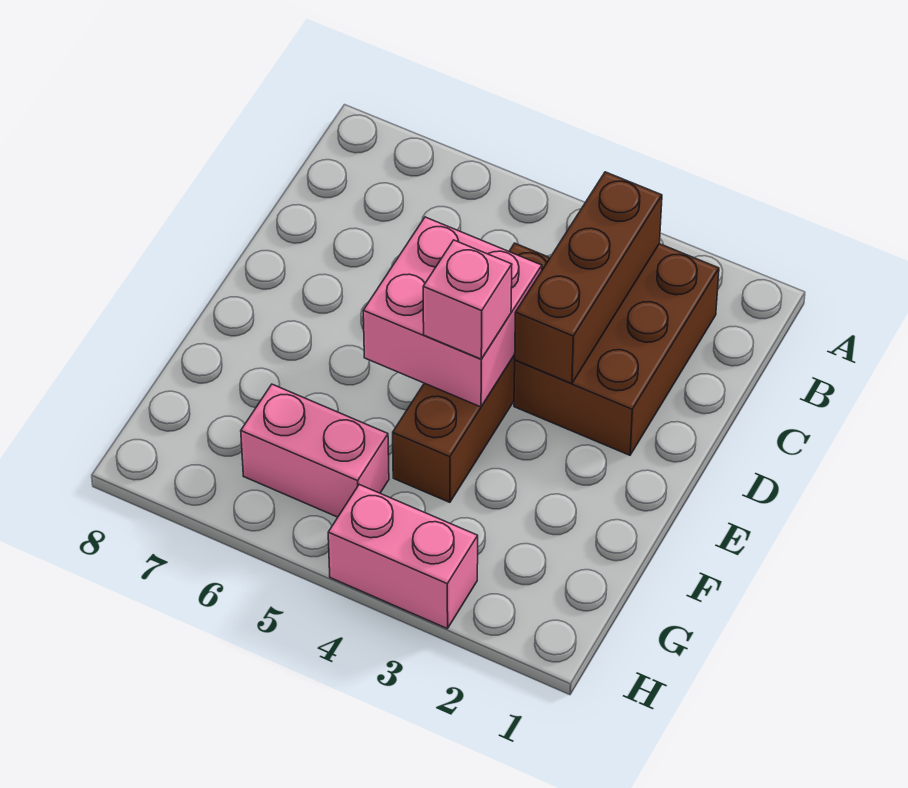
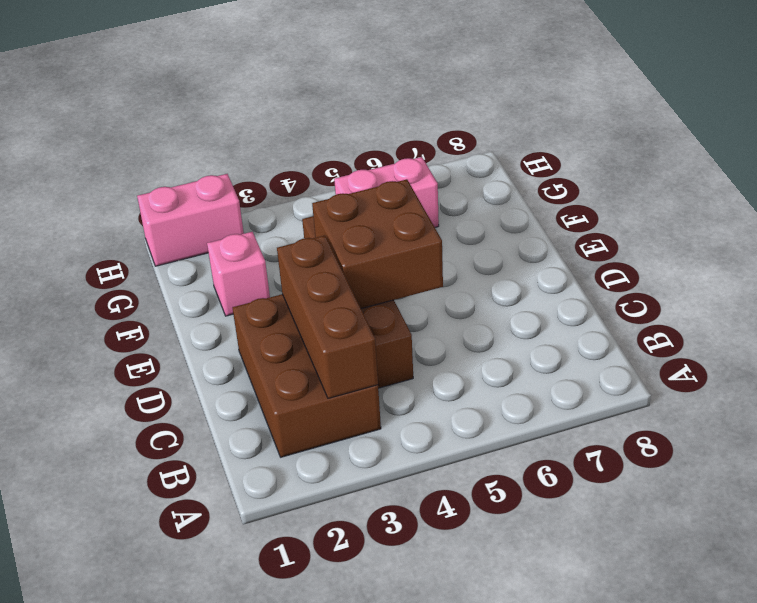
pink brick D4:E5 level 2 -> brown brick D4:E5 level 2
pink brick E4 level 3 -> pink brick F2 level 1
pink brick H3:H4 level 1 -> pink brick H1:H2 level 1

